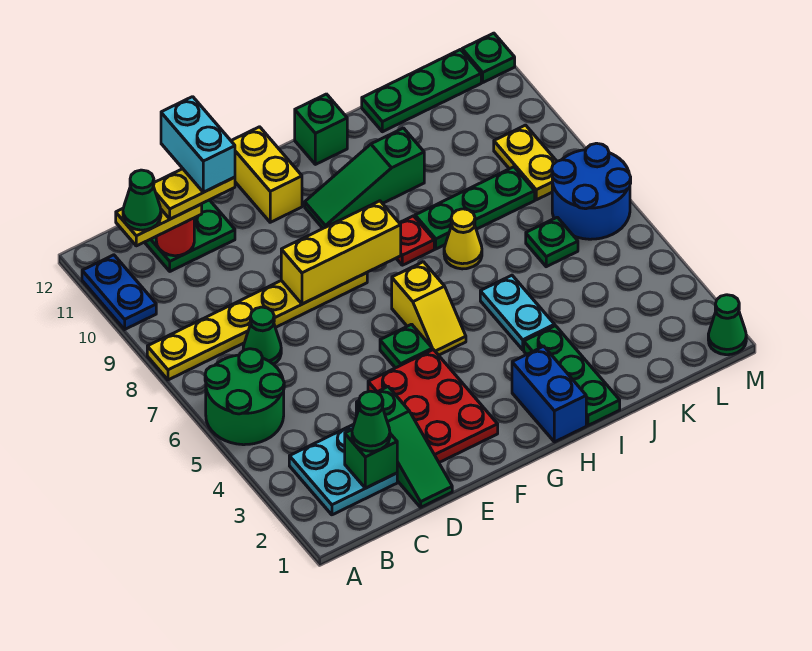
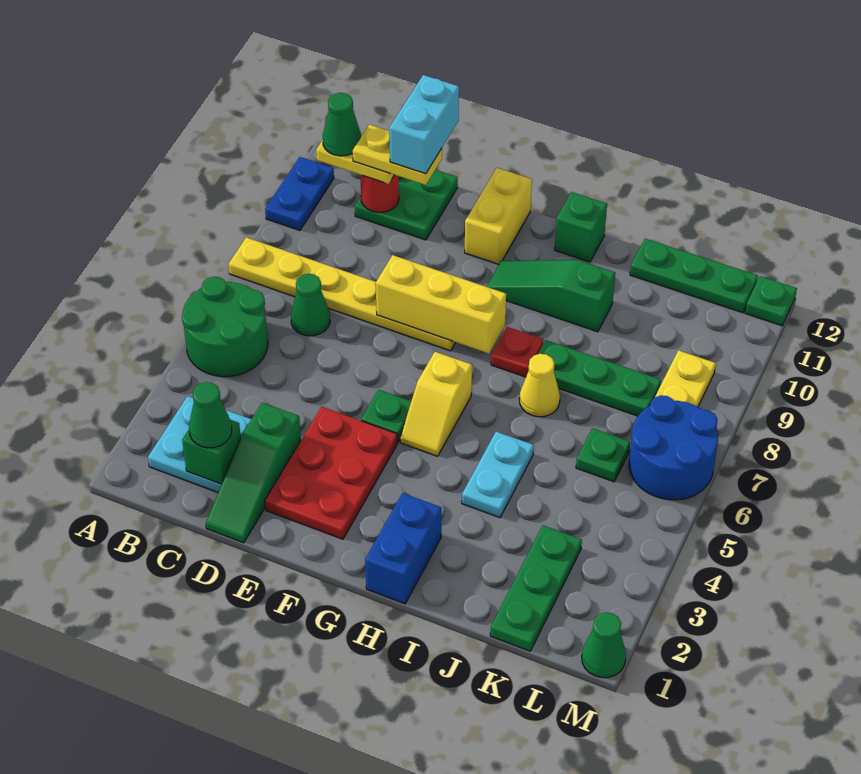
green plate I1:I3 level 1 -> green plate K1:K3 level 1

